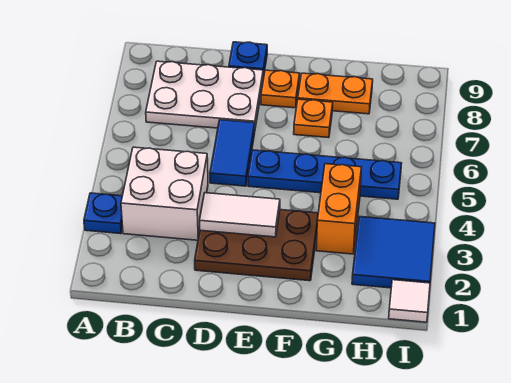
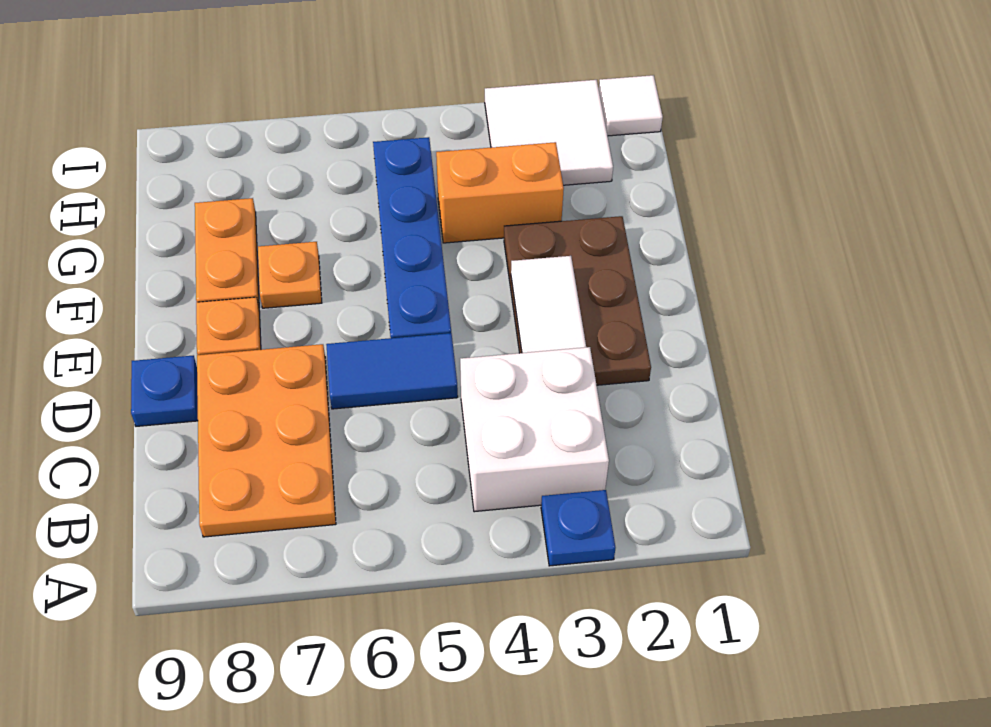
white plate B7:D8 level 1 -> orange plate B7:D8 level 1
blue tile H2:I3 level 1 -> white tile H2:I3 level 1

